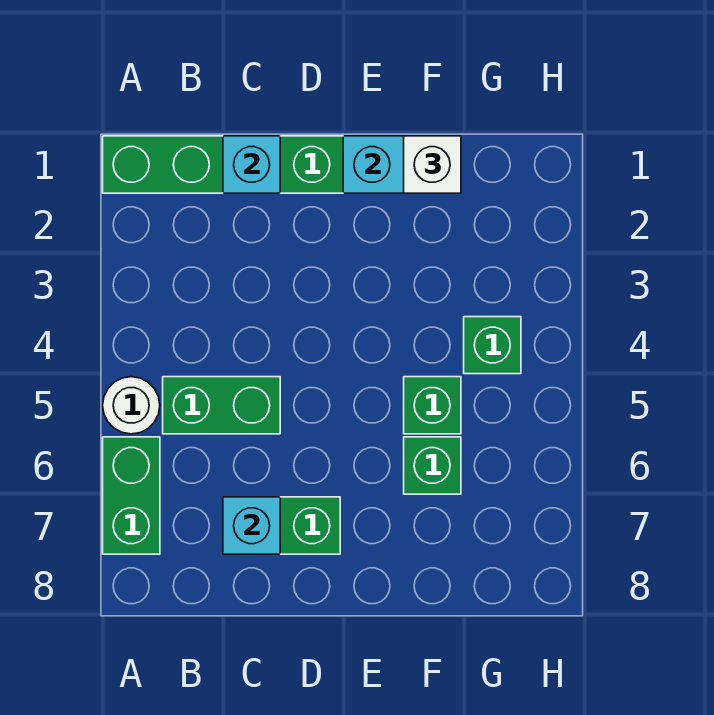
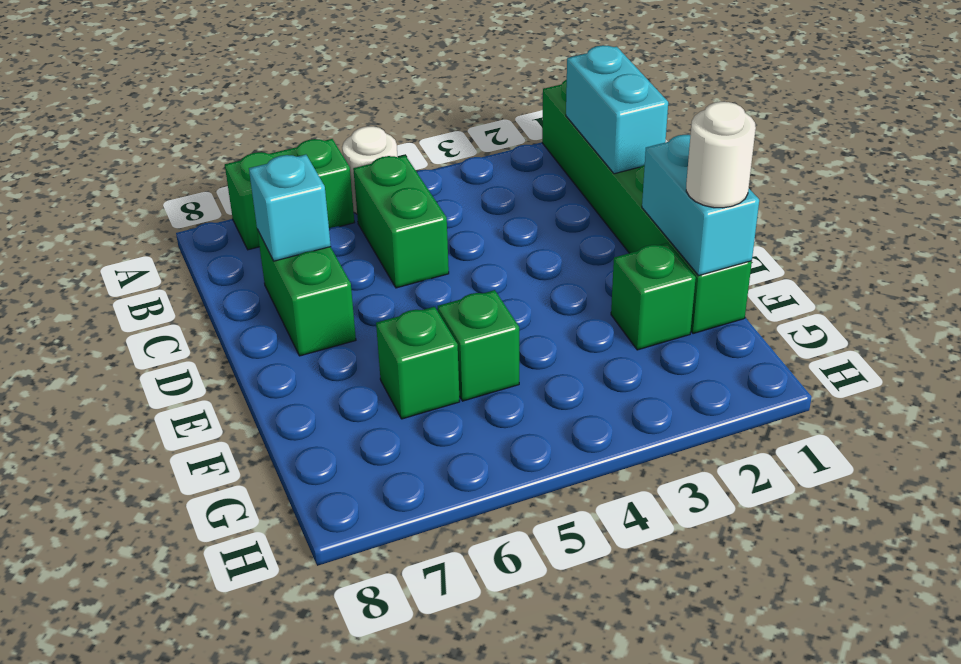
cyan brick C1 level 2 -> cyan brick B1:C1 level 2
white brick F1 level 3 -> white round brick F1 level 3
green brick G4 level 1 -> green brick F2 level 1

